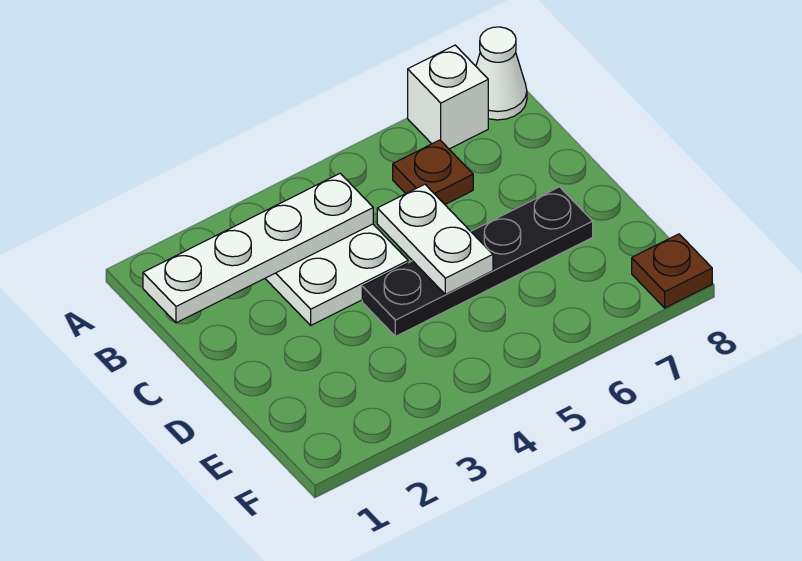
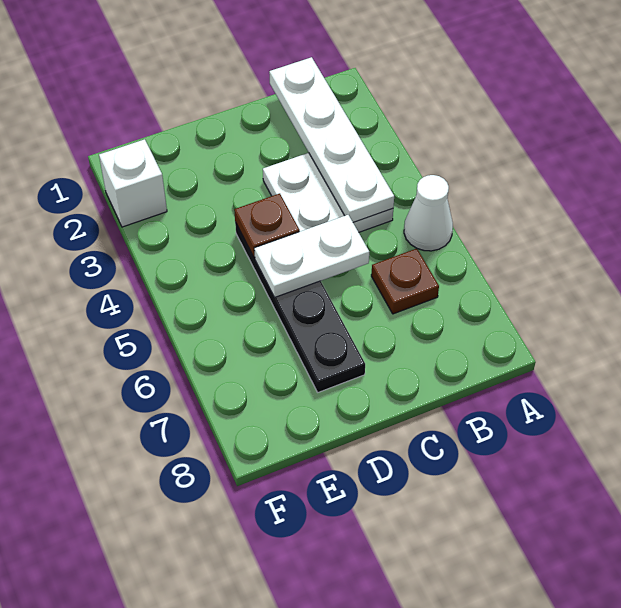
white brick A7 level 1 -> white brick F2 level 1
white cone A8 level 1 -> white cone A5 level 1
brown plate F8 level 1 -> brown plate D4 level 2

